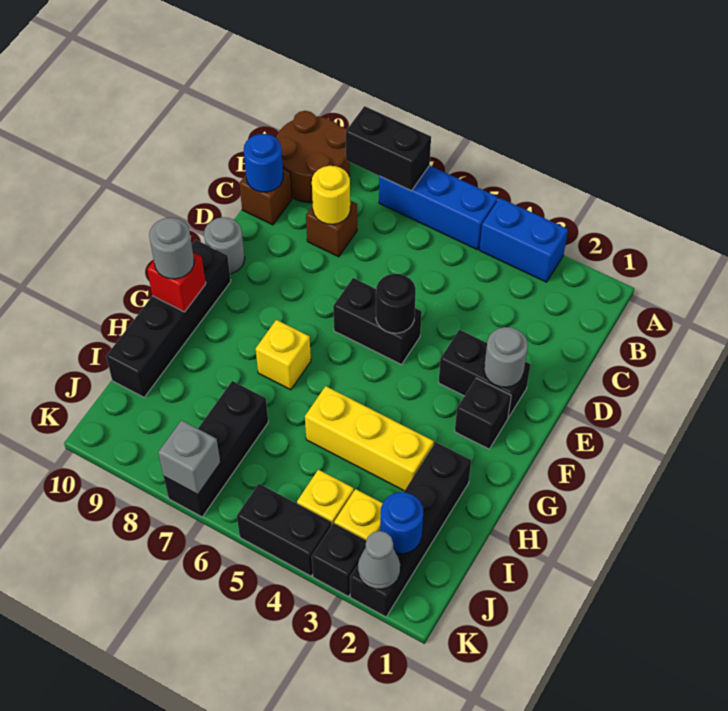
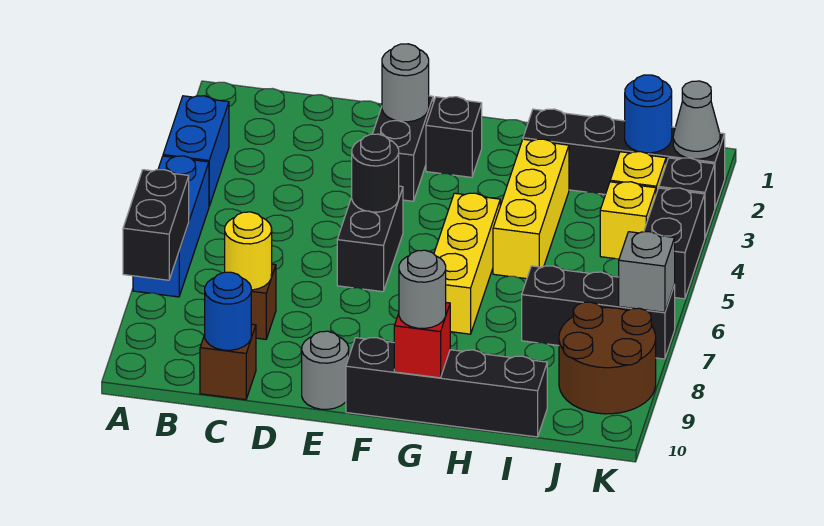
brown round brick A9:B10 level 1 -> brown round brick J8:K9 level 1
yellow brick G7 level 1 -> yellow brick G5:G7 level 1

